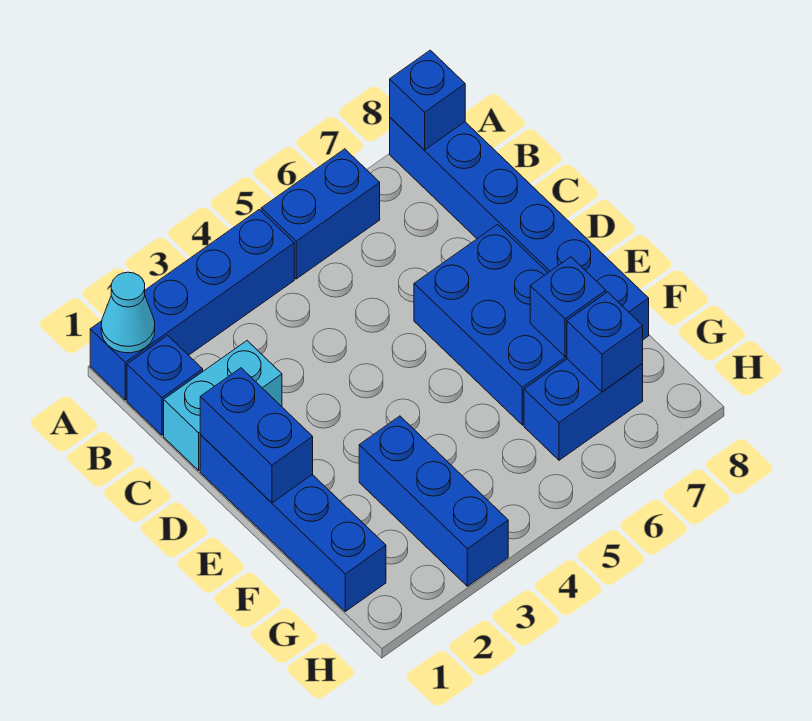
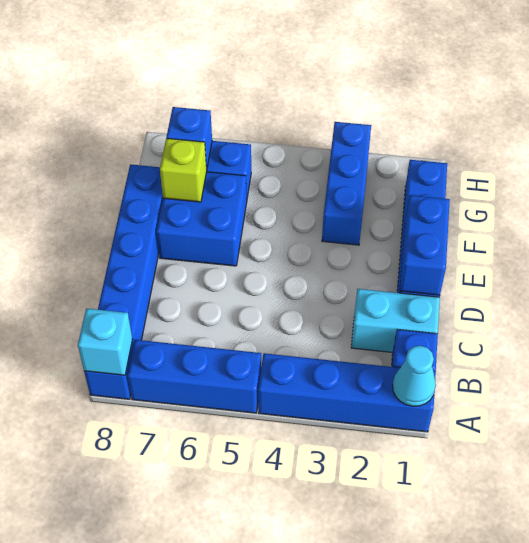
blue brick A5:A6 level 1 -> blue brick A5:A7 level 1
blue brick A8 level 2 -> cyan brick A8 level 2
blue brick D6:F7 level 1 -> blue brick E6:F7 level 1
blue brick F7 level 2 -> lime brick F7 level 2

